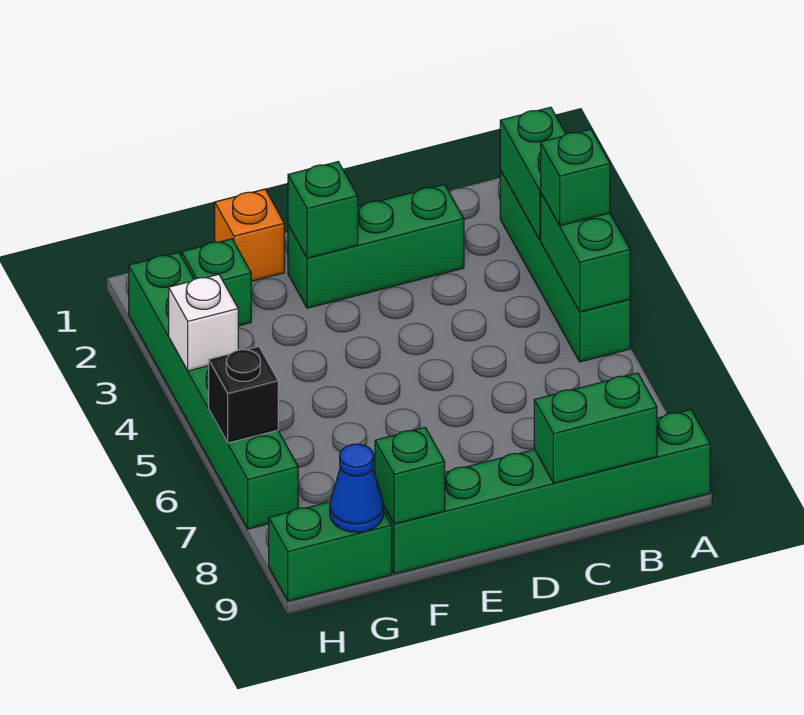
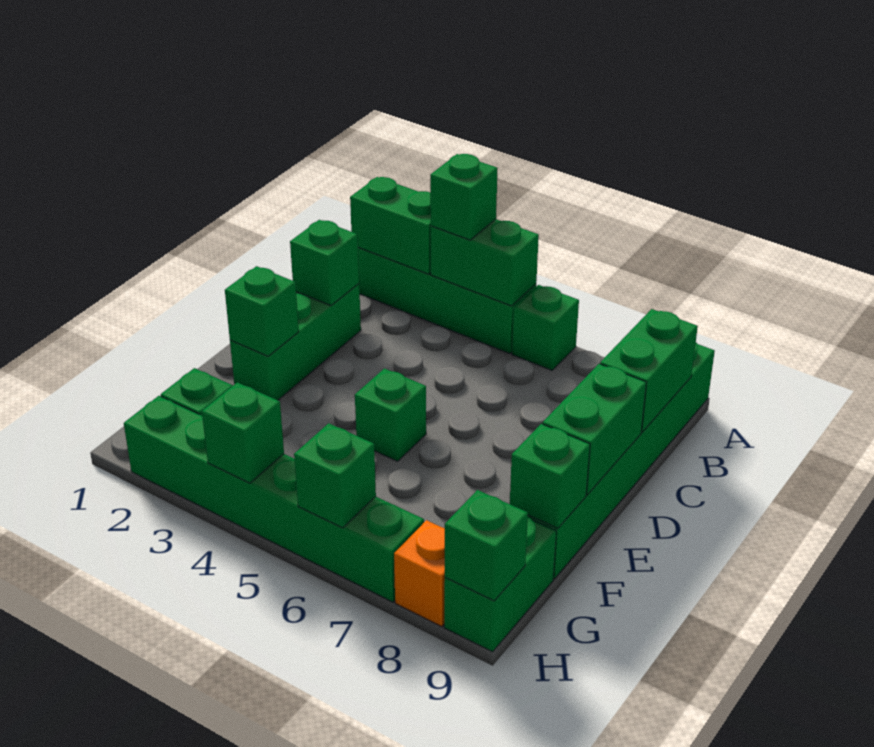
none -> green brick A6 level 1
none -> green brick C2 level 2
none -> green brick D9:E9 level 2
none -> green brick E5 level 1
orange brick F1 level 1 -> orange brick H8 level 1
blue cone G9 level 2 -> none
white brick H4 level 2 -> green brick H4 level 2
black brick H6 level 2 -> green brick H6 level 2
none -> green brick H9 level 2

